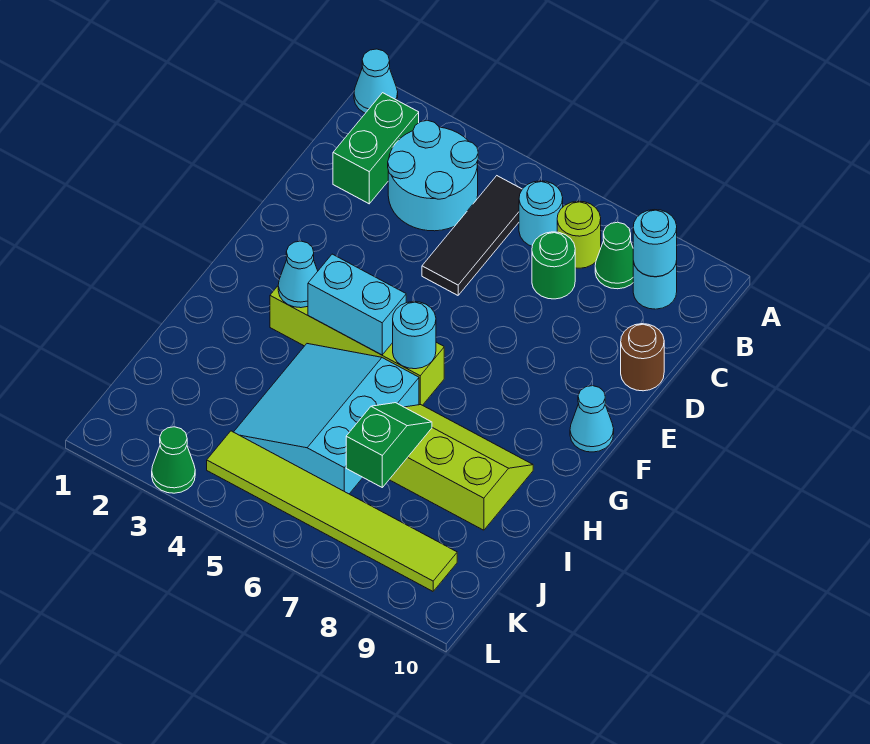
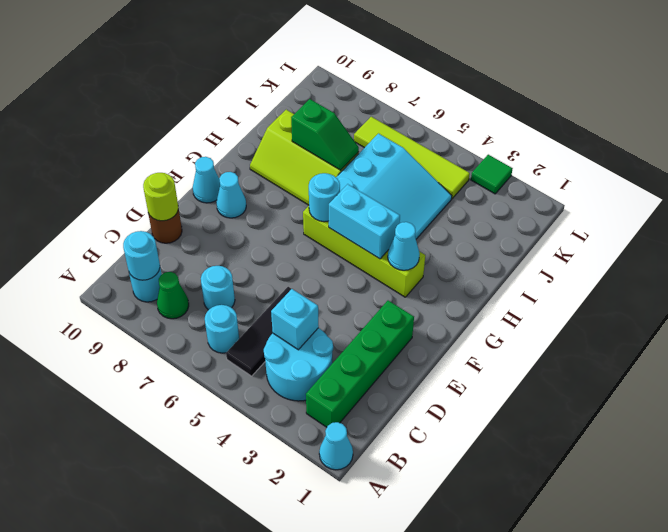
green brick B2:C2 level 1 -> green brick B2:E2 level 1
lime round brick B7 level 1 -> lime round brick D10 level 2
none -> cyan brick C4 level 2
green round brick C7 level 1 -> cyan round brick C7 level 1
none -> cyan cone F9 level 1
green slope I7:J7 level 2 top J -> green slope I7:I8 level 2 top 8
lime tile K4:K9 level 1 -> lime tile K4:K7 level 1
green cone L3 level 1 -> green tile L3 level 1

